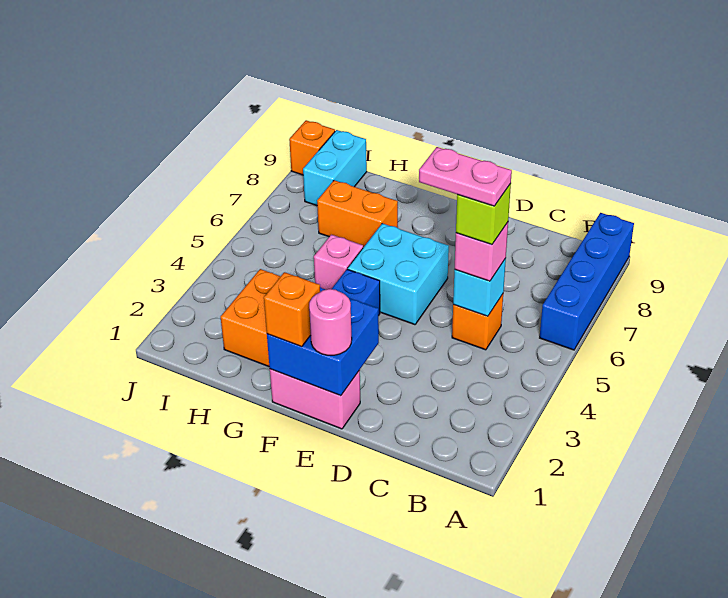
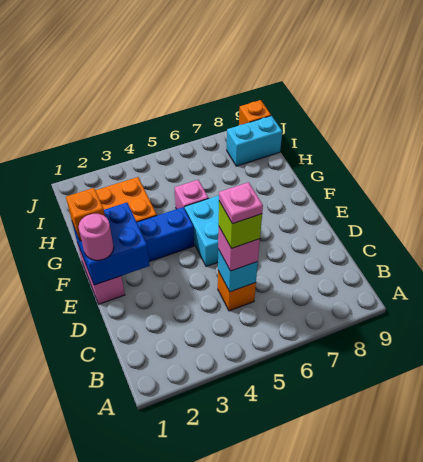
blue brick A6:A9 level 1 -> none
pink plate C5:D5 level 5 -> pink plate C5 level 5
orange brick G7:H7 level 1 -> none

